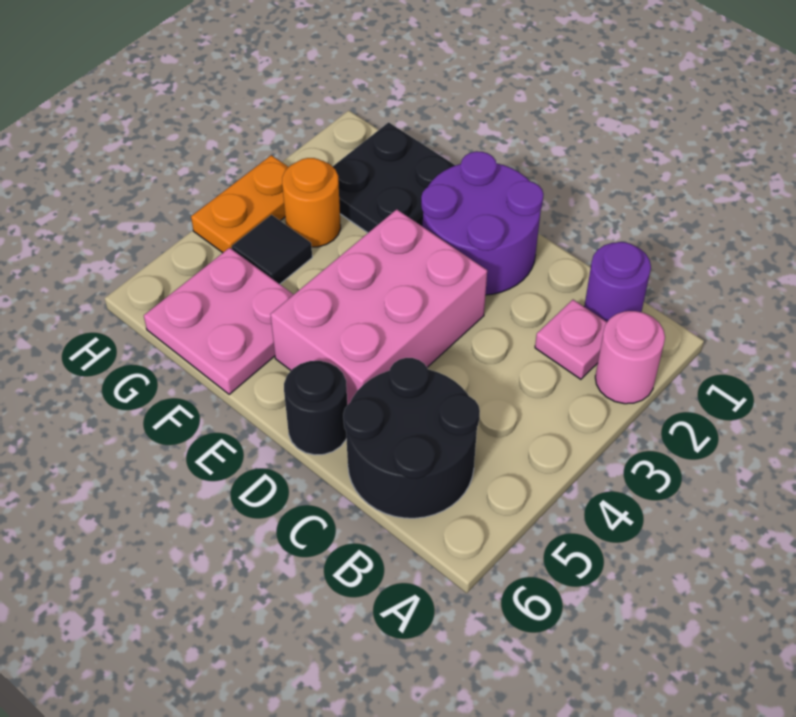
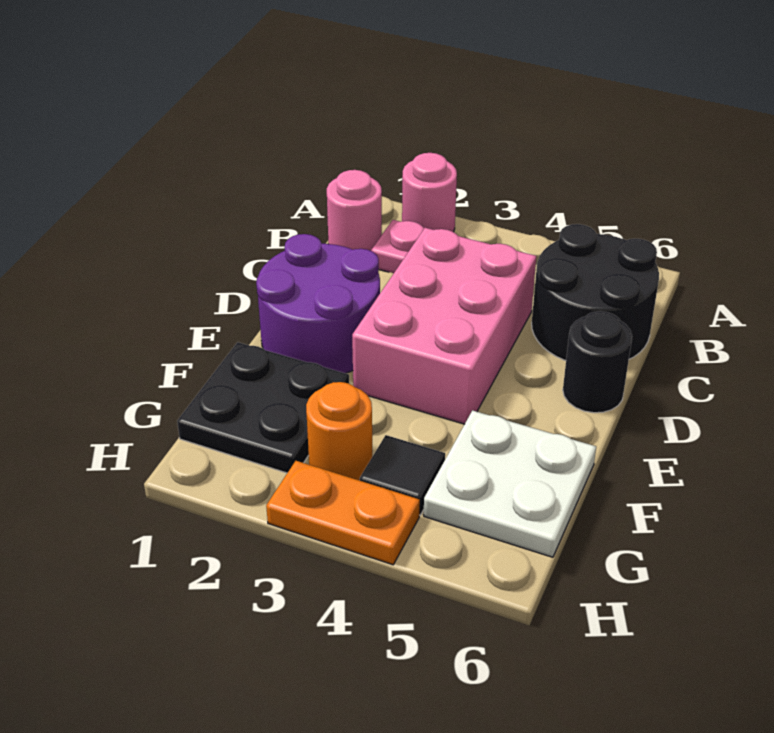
purple round brick B1 level 1 -> pink round brick B1 level 1
pink brick D3:E5 level 1 -> pink brick C3:E4 level 1
pink plate F5:G6 level 1 -> white plate F5:G6 level 1

